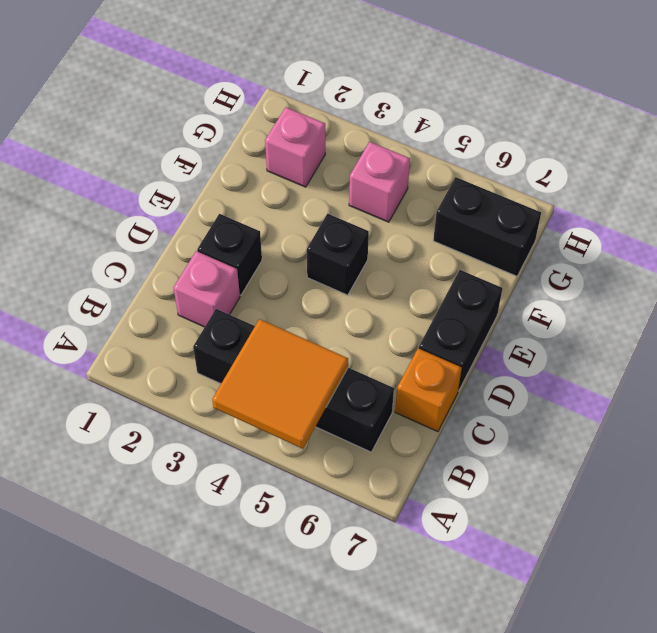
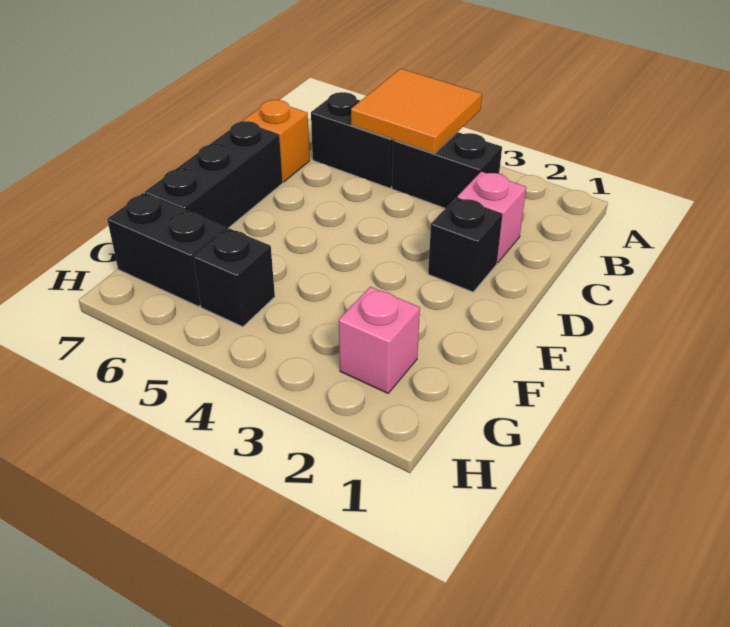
black brick D7:E7 level 1 -> black brick D7:F7 level 1
black brick E4 level 1 -> black brick G5 level 1
pink brick G4 level 1 -> none

